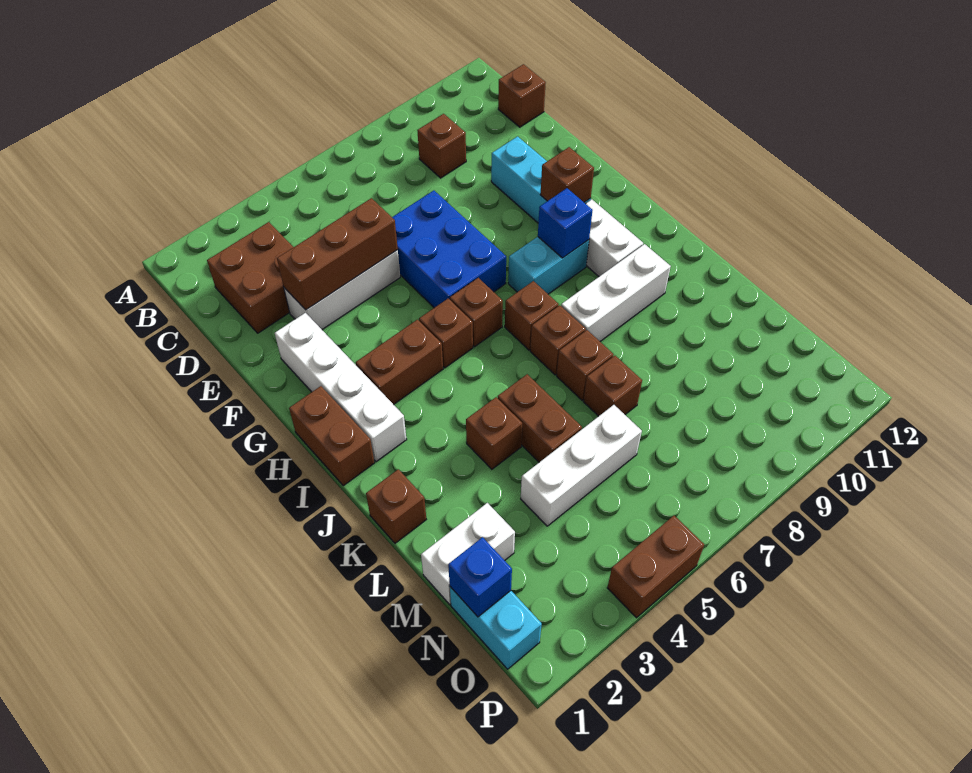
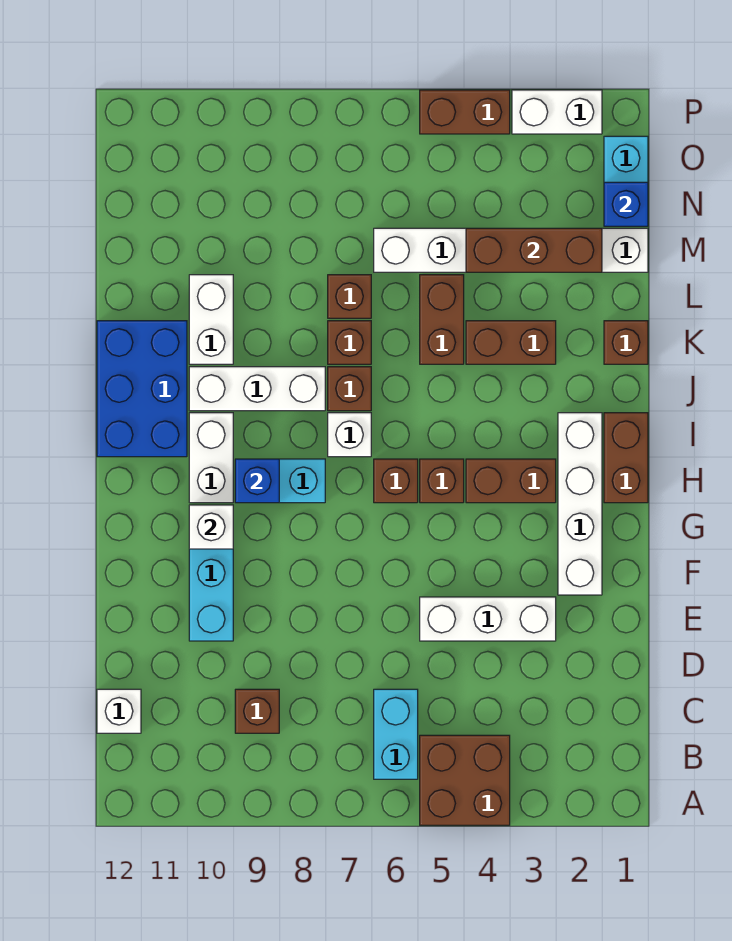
none -> cyan brick B6:C6 level 1
brown brick C2:D3 level 1 -> brown brick A4:B5 level 1
brown brick C12 level 1 -> white brick C12 level 1
brown brick E3:E5 level 2 -> brown brick M2:M4 level 2
blue brick E6:G7 level 1 -> blue brick I11:K12 level 1
brown brick G10 level 2 -> white brick G10 level 2
brown brick I7 level 1 -> white brick I7 level 1
brown brick K4 level 1 -> brown brick K3:K4 level 1
none -> white brick K10:L10 level 1
none -> white brick P2:P3 level 1

